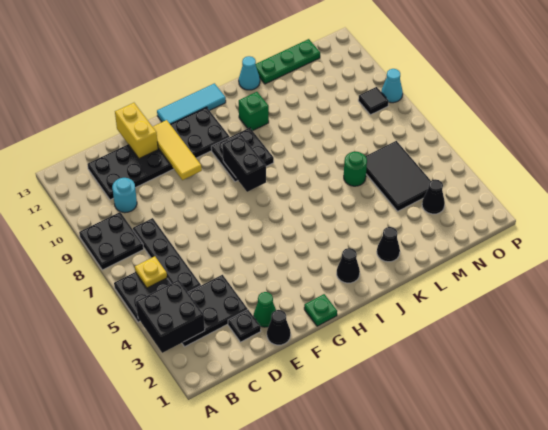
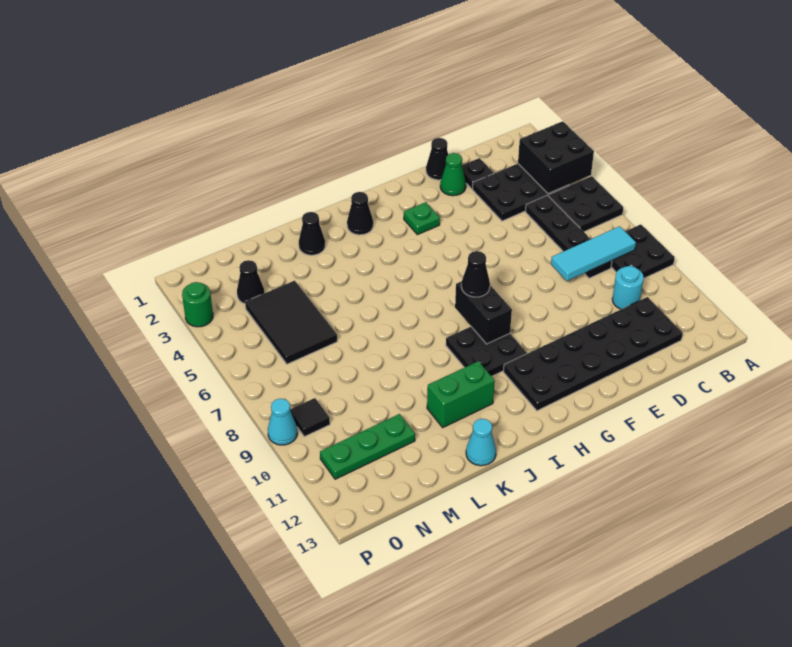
yellow plate B6 level 2 -> none
yellow brick E12:E13 level 2 -> none
yellow tile F10:F12 level 2 -> none
green plate G1 level 1 -> green plate G3 level 1
cyan tile G13:I13 level 1 -> cyan tile B8:D8 level 2
none -> black cone H8 level 3
green brick J11 level 1 -> green brick J11:K11 level 1
green round brick L6 level 1 -> green round brick P3 level 1
green plate L13:N13 level 1 -> green plate M11:O11 level 1

